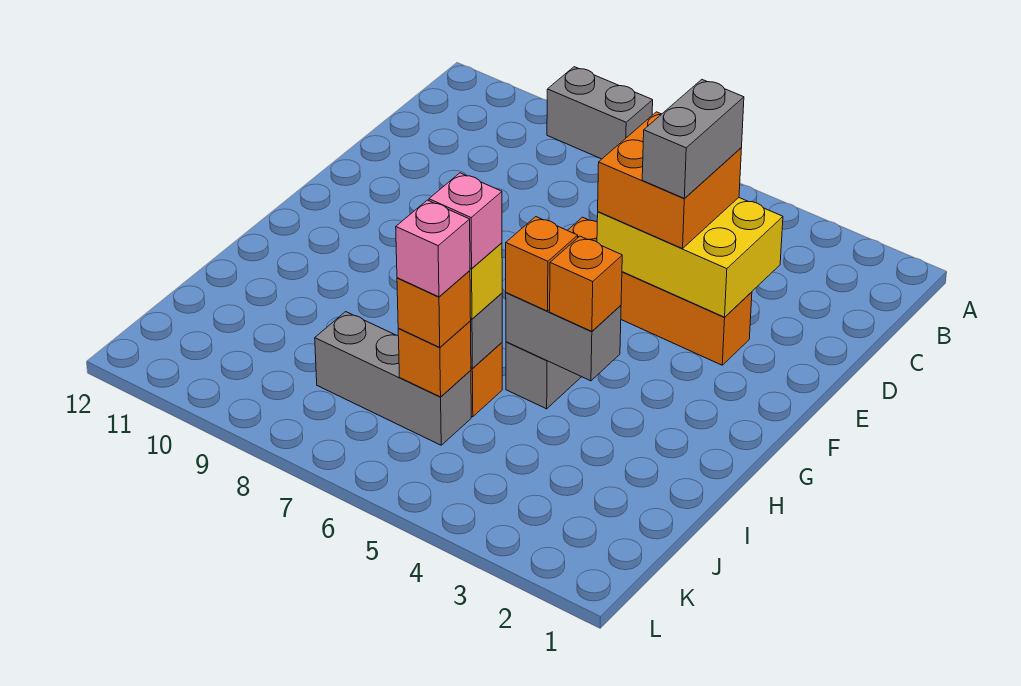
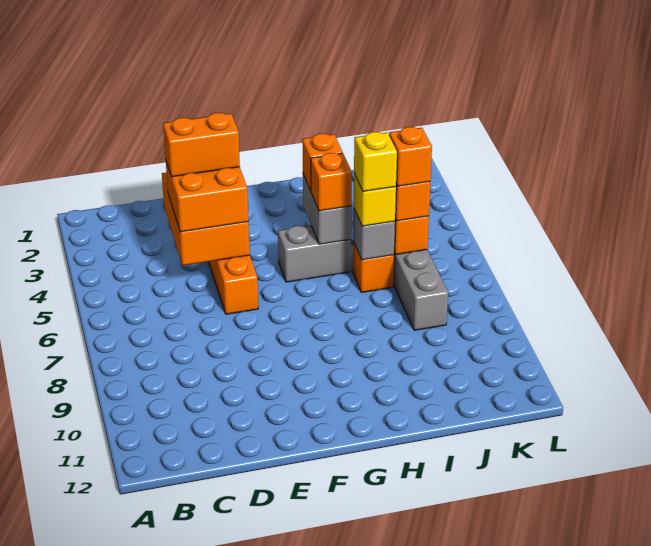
grey brick A8:A9 level 1 -> none
yellow brick D3:E5 level 2 -> orange brick D3:E5 level 2
grey brick D4:E4 level 4 -> orange brick D4:E4 level 4
pink brick I6 level 4 -> yellow brick I6 level 4
pink brick J6 level 4 -> orange brick J6 level 4

